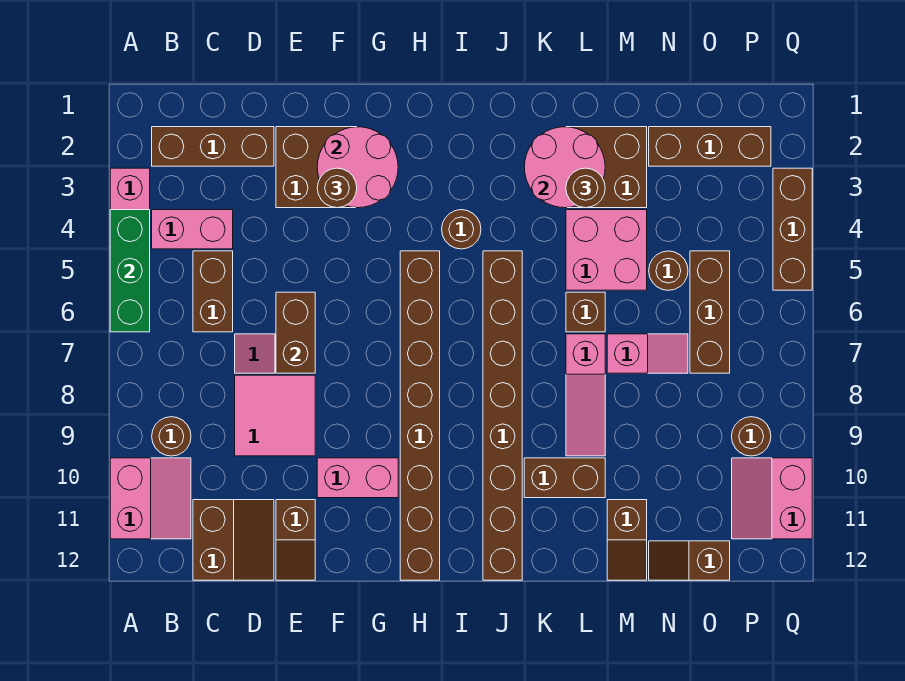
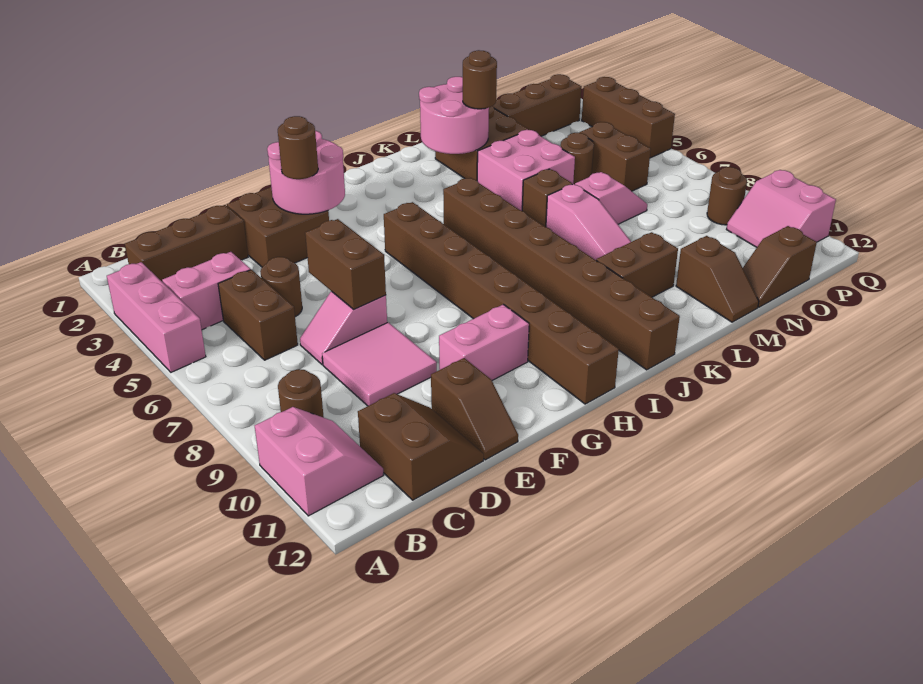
green brick A4:A6 level 2 -> none
brown round brick I4 level 1 -> brown round brick D5 level 1
brown brick O5:O7 level 1 -> brown brick O5:O6 level 1

